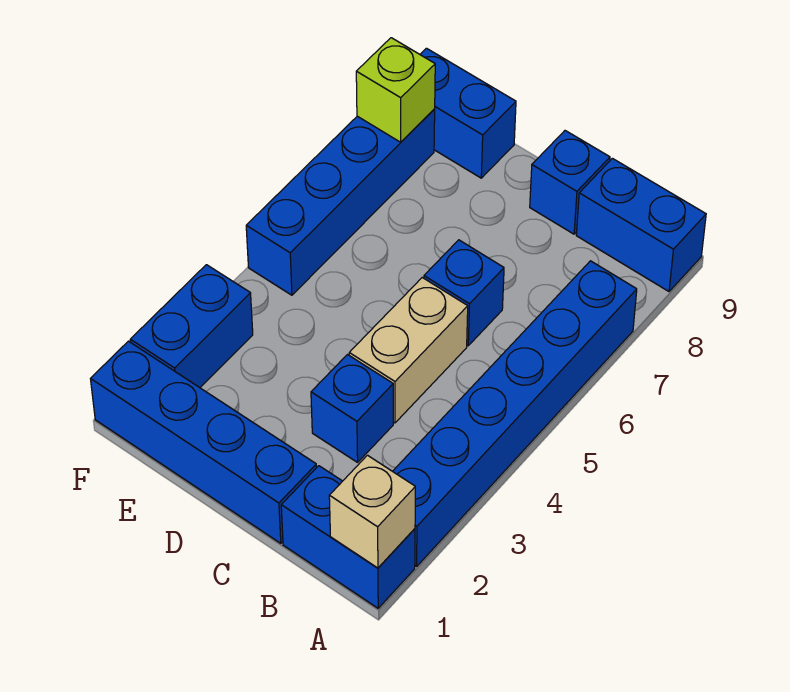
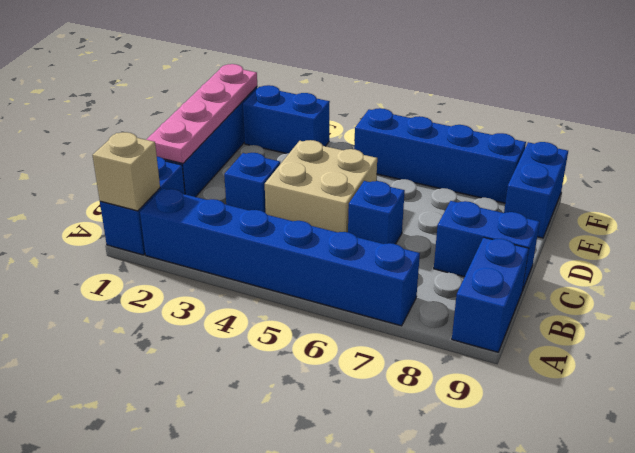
none -> pink plate C1:F1 level 2
tan brick C4:C5 level 1 -> tan brick C4:D5 level 1
blue brick C9 level 1 -> blue brick C8:C9 level 1
lime brick F8 level 2 -> none

